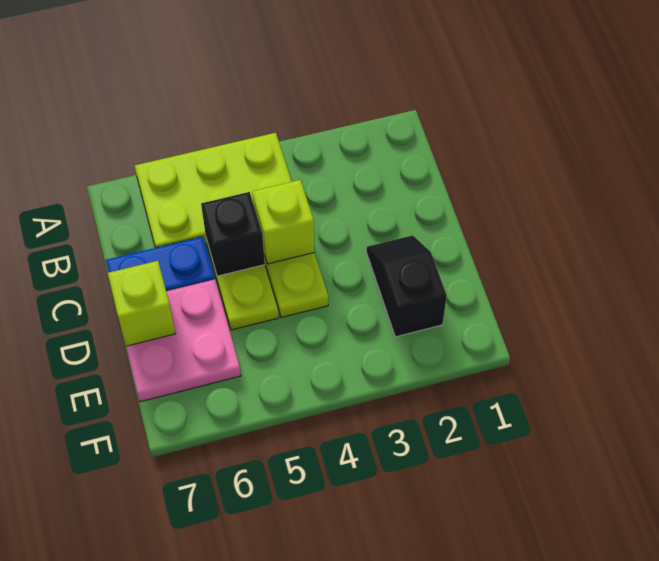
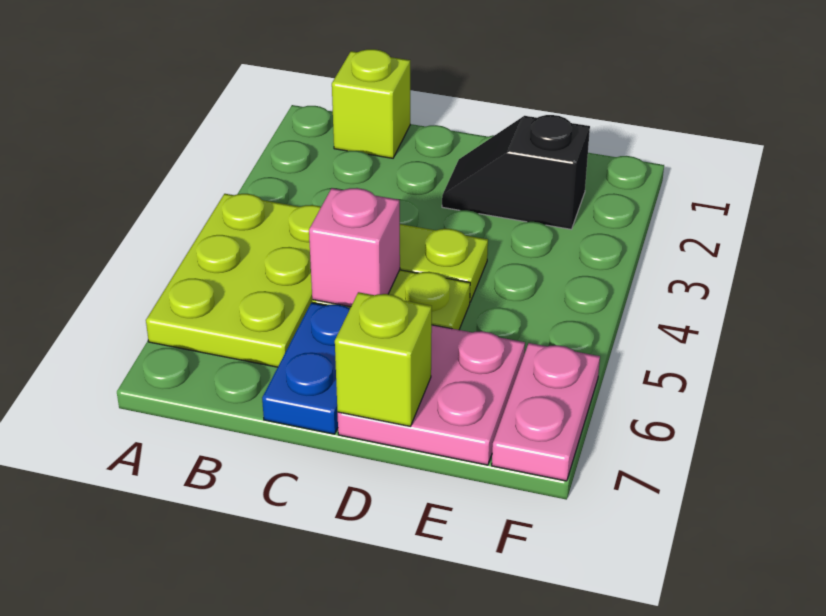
lime brick C4 level 2 -> lime brick B1 level 1
black brick C5 level 2 -> pink brick C5 level 2
none -> pink plate F6:F7 level 1

